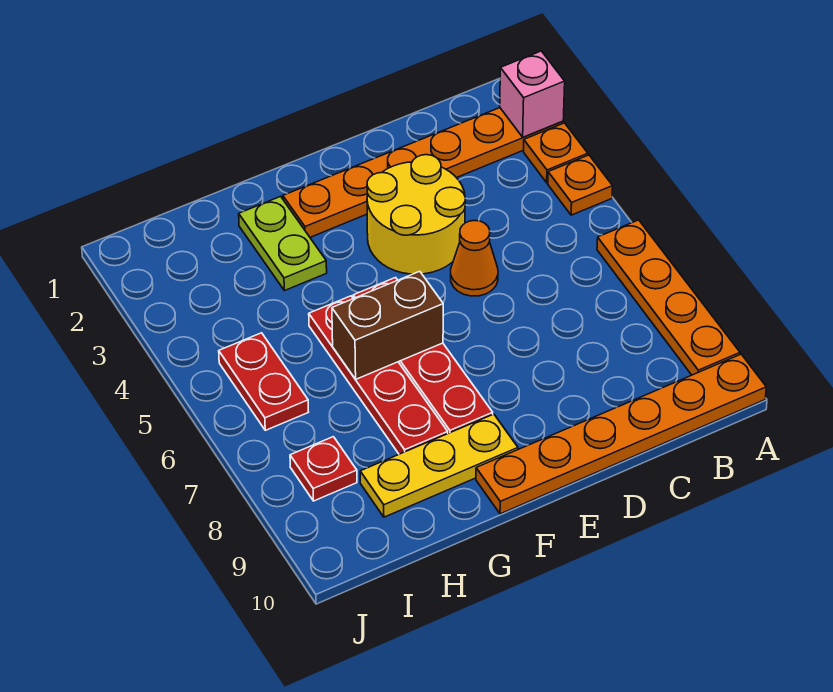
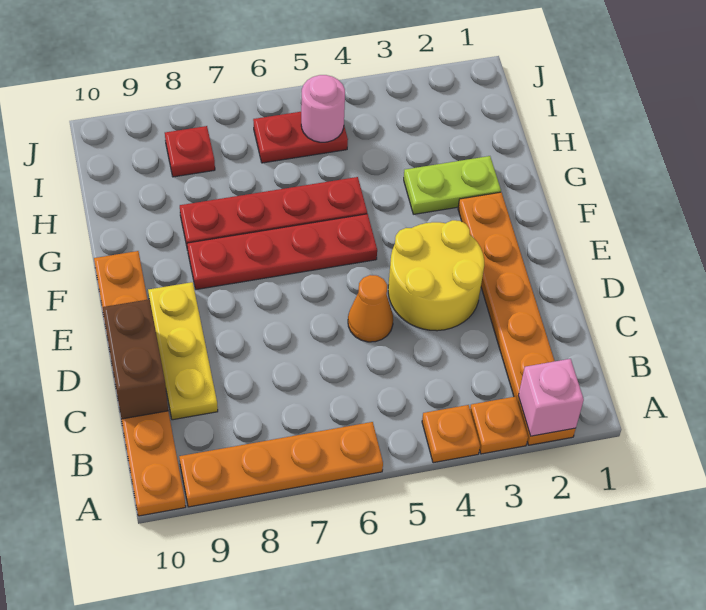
brown brick F6:G6 level 2 -> brown brick C10:D10 level 2
yellow plate F9:H9 level 1 -> yellow plate C9:E9 level 1
none -> pink round brick I5 level 2

